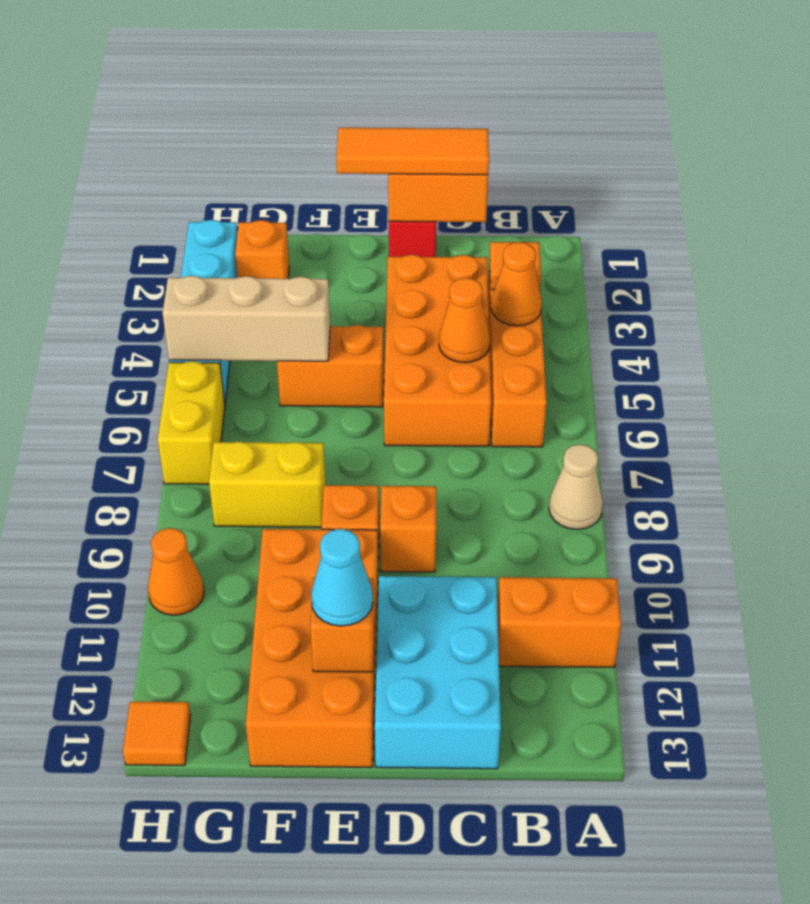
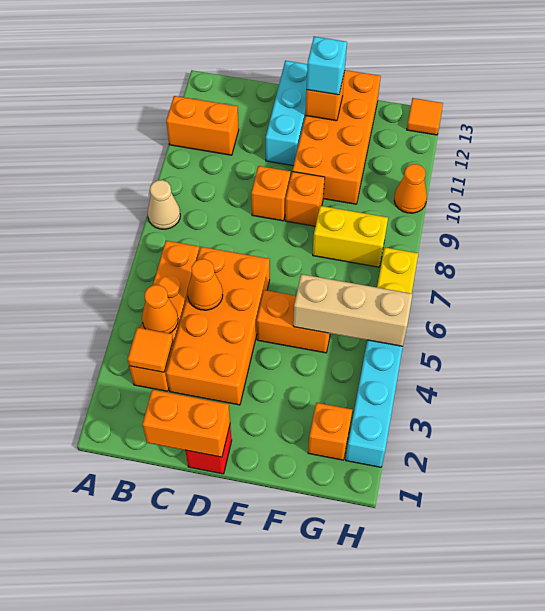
orange tile C1:E1 level 3 -> none
cyan brick C11:D13 level 1 -> cyan brick D11:D13 level 1
cyan cone E12 level 3 -> cyan brick E12 level 3

